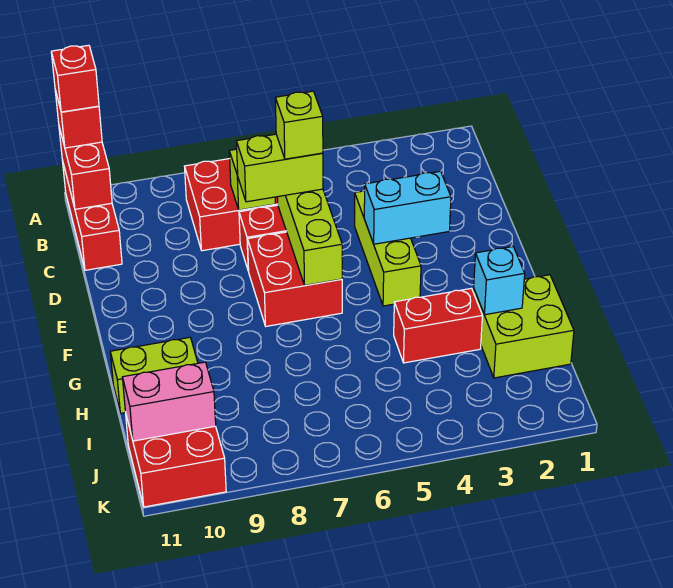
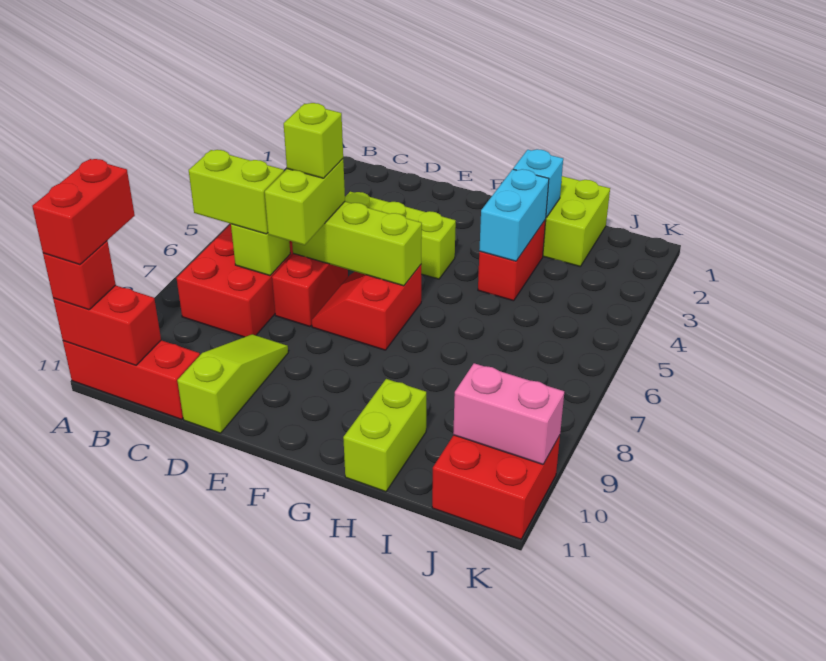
red brick A11 level 4 -> red brick A10:A11 level 4
none -> lime brick B7:C7 level 3
none -> lime slope D9:D11 level 1 top 11
cyan brick E3:E4 level 2 -> cyan brick H3:H4 level 2
red brick E6:F7 level 1 -> red slope E6:F7 level 1 top F
pink brick J10:J11 level 2 -> pink brick J10:K10 level 2

